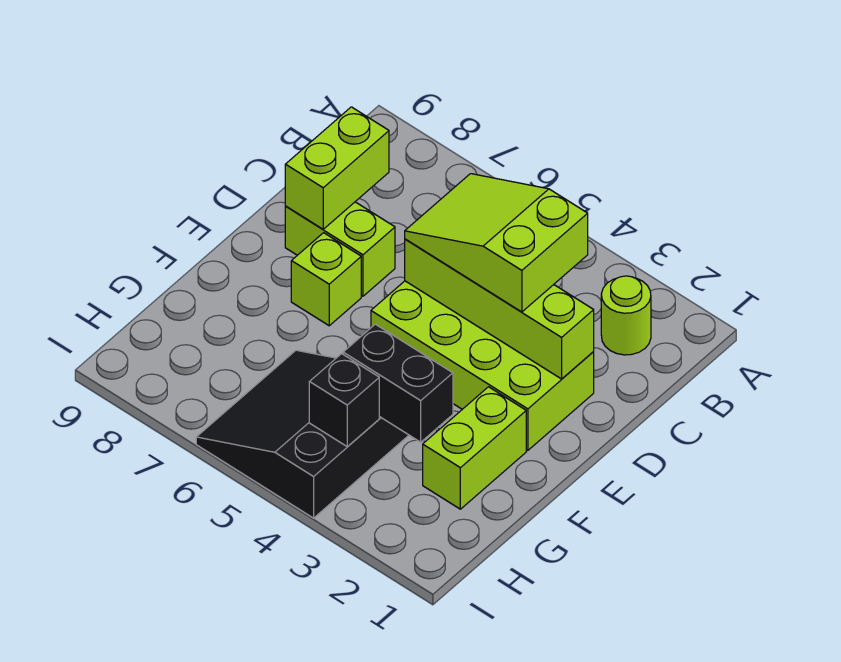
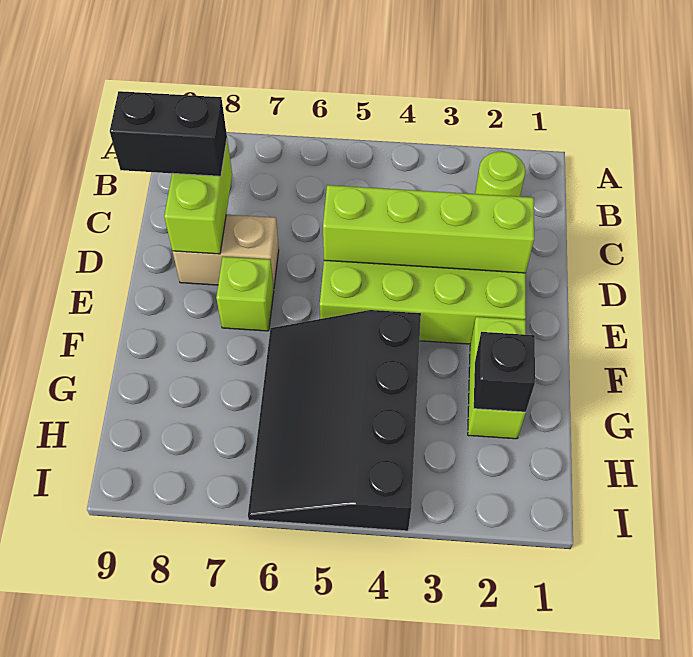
lime slope C3:D5 level 3 top 3 -> none
lime brick D7:D8 level 1 -> tan brick D7:D8 level 1
black brick G3:G4 level 2 -> black brick C8:C9 level 3
black slope G4:I6 level 1 top 4 -> black slope F4:I6 level 1 top 4
black brick H4 level 2 -> black brick G2 level 2

